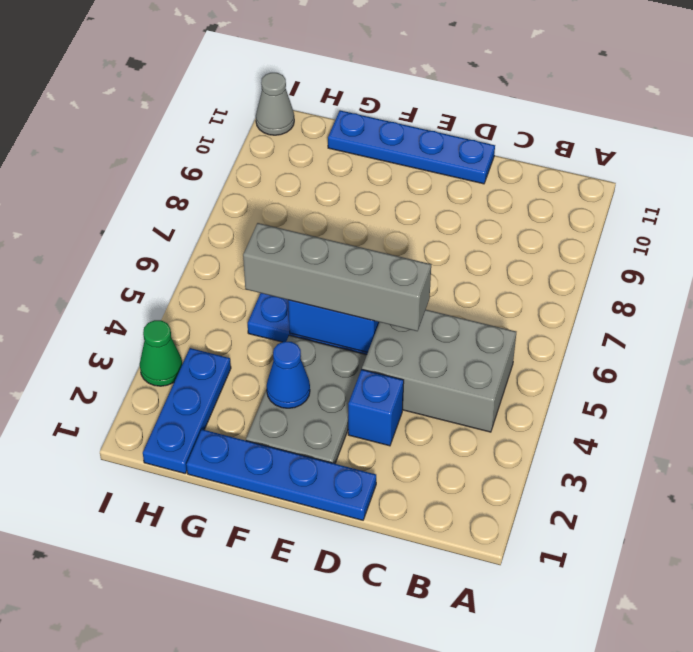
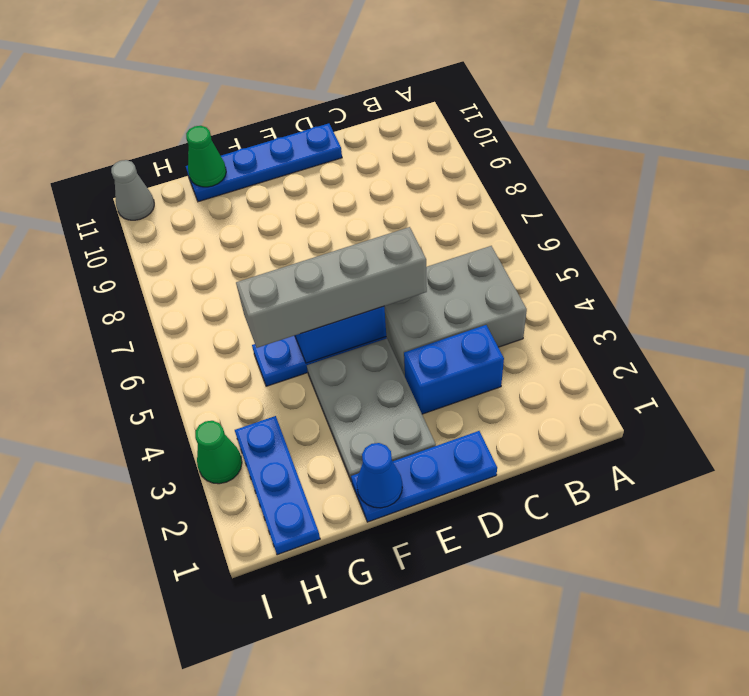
blue plate D1:G1 level 1 -> blue plate D1:F1 level 1
blue brick D3 level 1 -> blue brick C3:D3 level 1
blue cone F3 level 2 -> blue cone F1 level 2
none -> green cone G11 level 2

